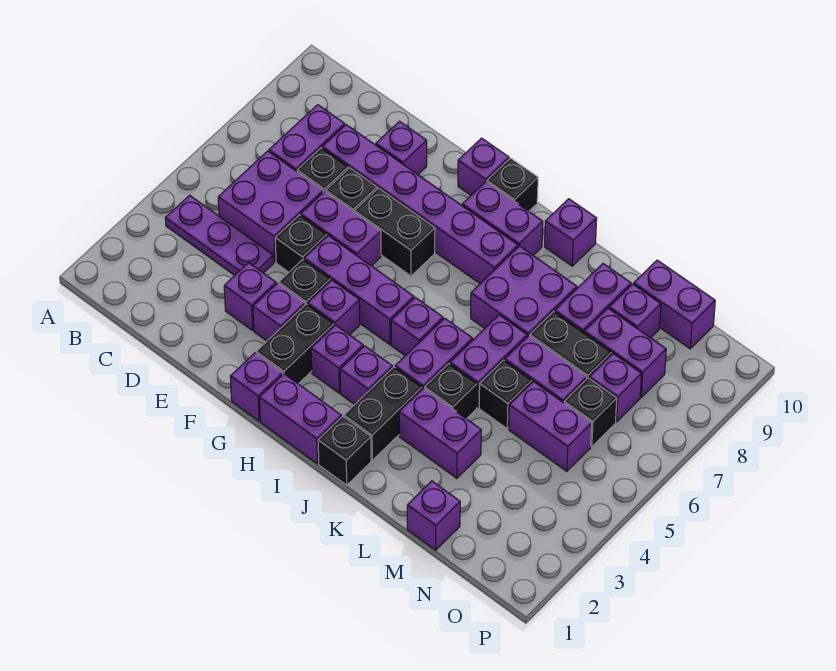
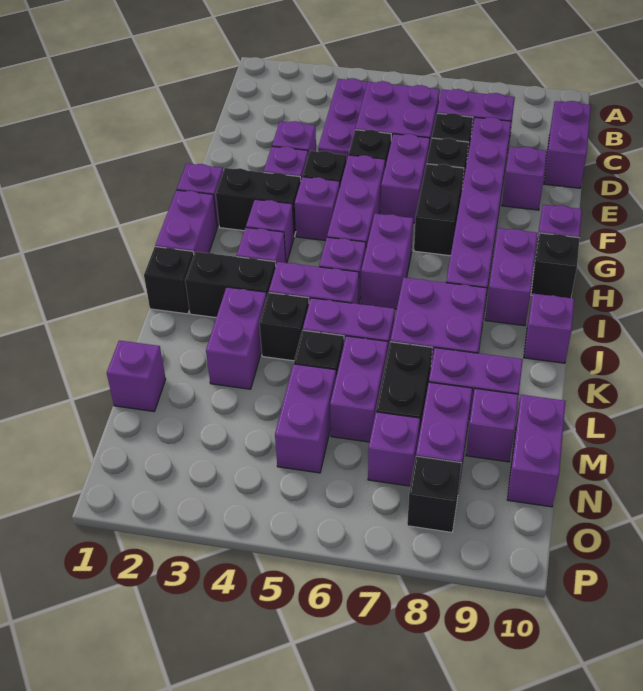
none -> purple brick C10:D10 level 1
none -> purple brick H6:I6 level 1
black brick N6 level 1 -> black brick O8 level 1

